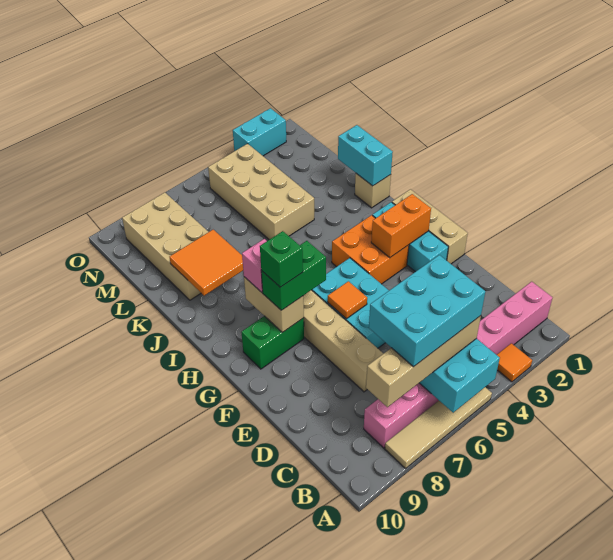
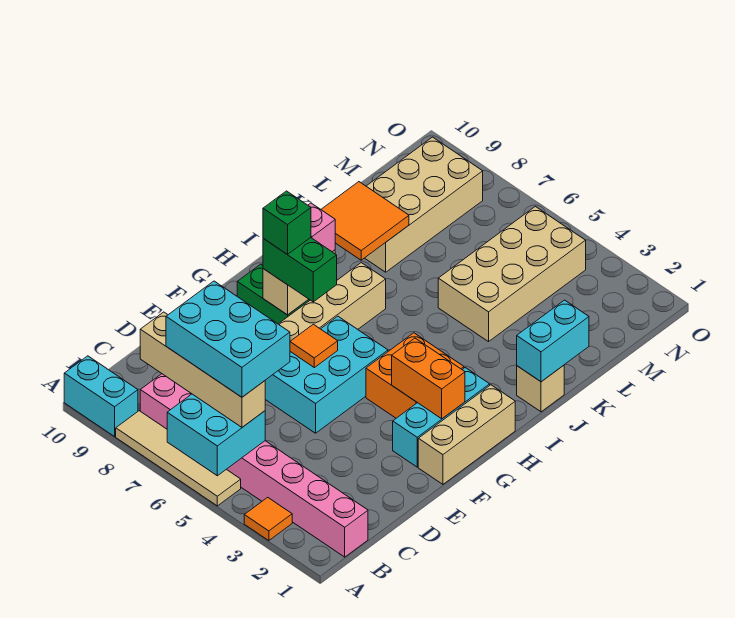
cyan brick O2:O3 level 1 -> cyan brick A9:A10 level 1

